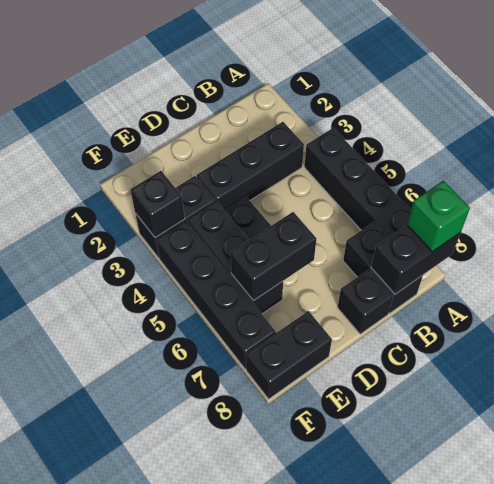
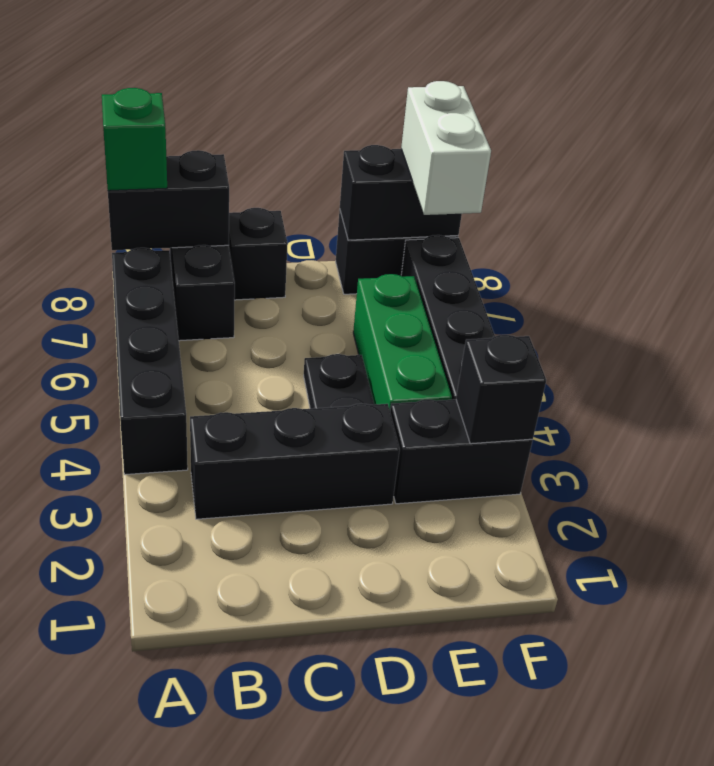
black brick D6:E6 level 2 -> black brick E8:F8 level 2
black brick E4:E6 level 1 -> green brick E4:E6 level 1
none -> white brick F7:F8 level 3

